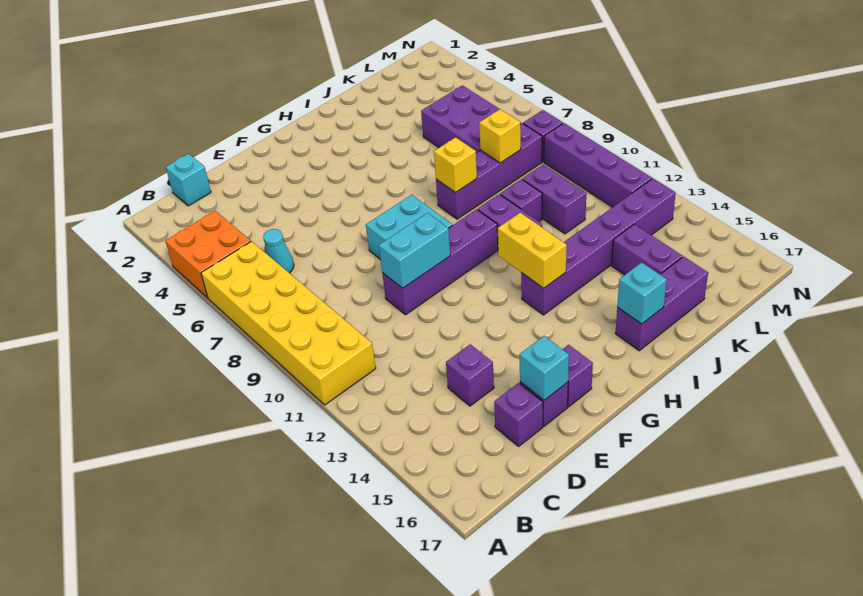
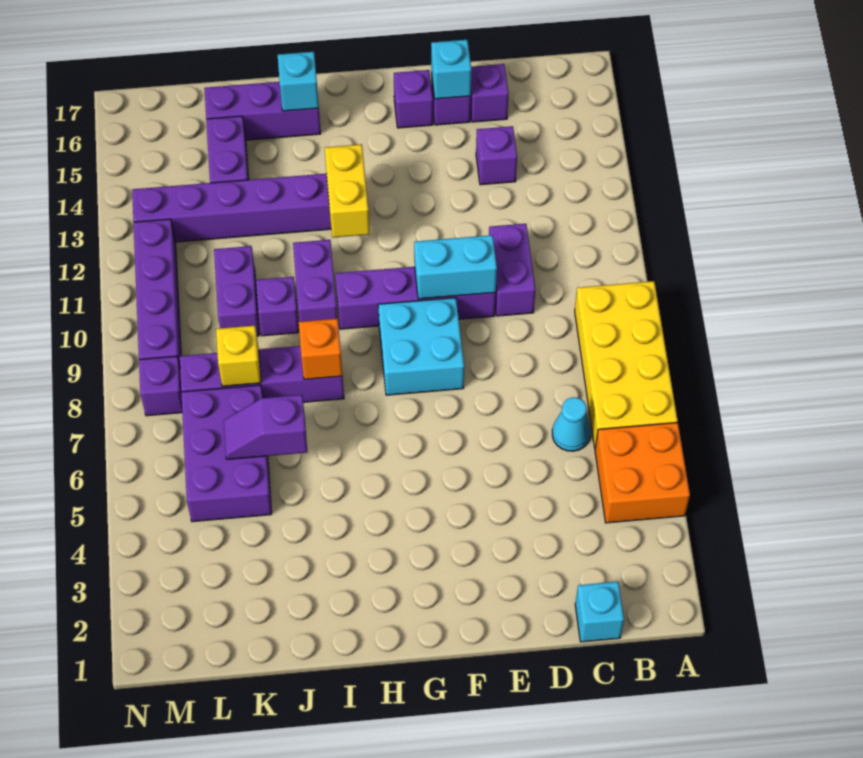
yellow brick A6:B11 level 1 -> yellow brick A6:B9 level 1
none -> purple brick D10:D11 level 1
yellow brick I8 level 2 -> orange brick I8 level 2
none -> purple slope J6:K6 level 2 top J

